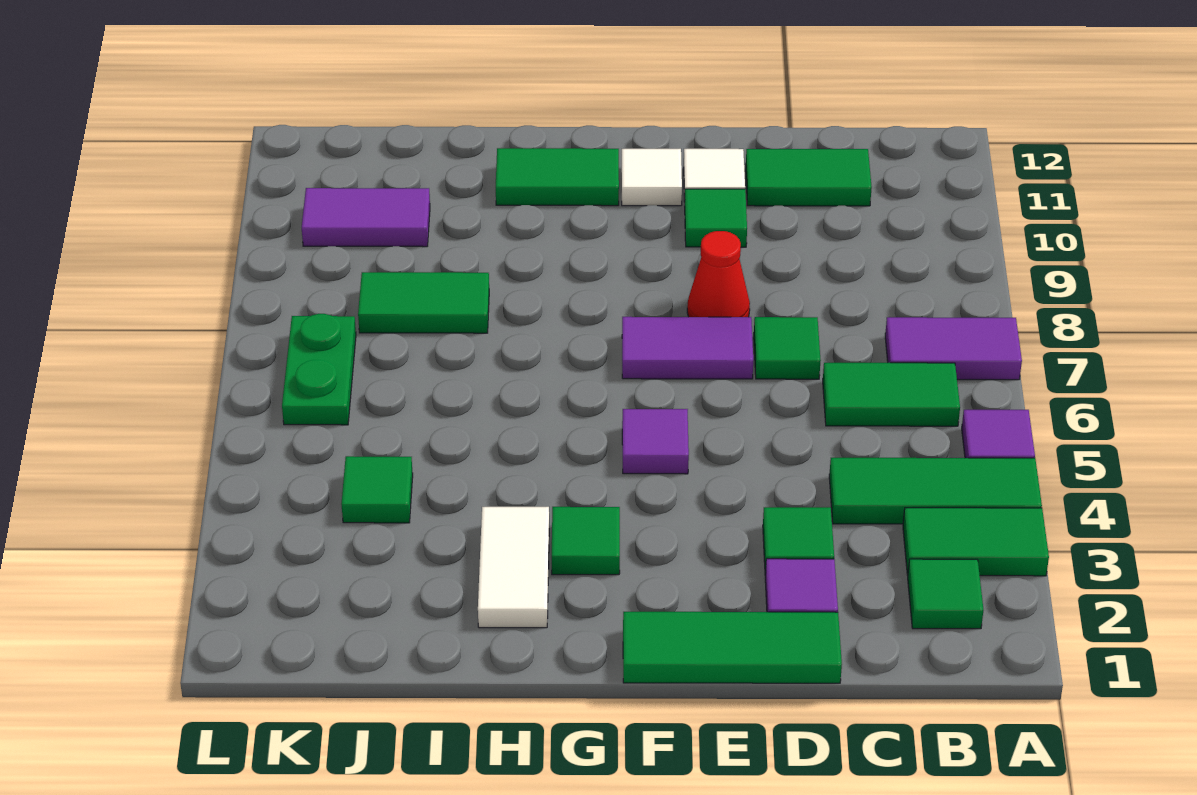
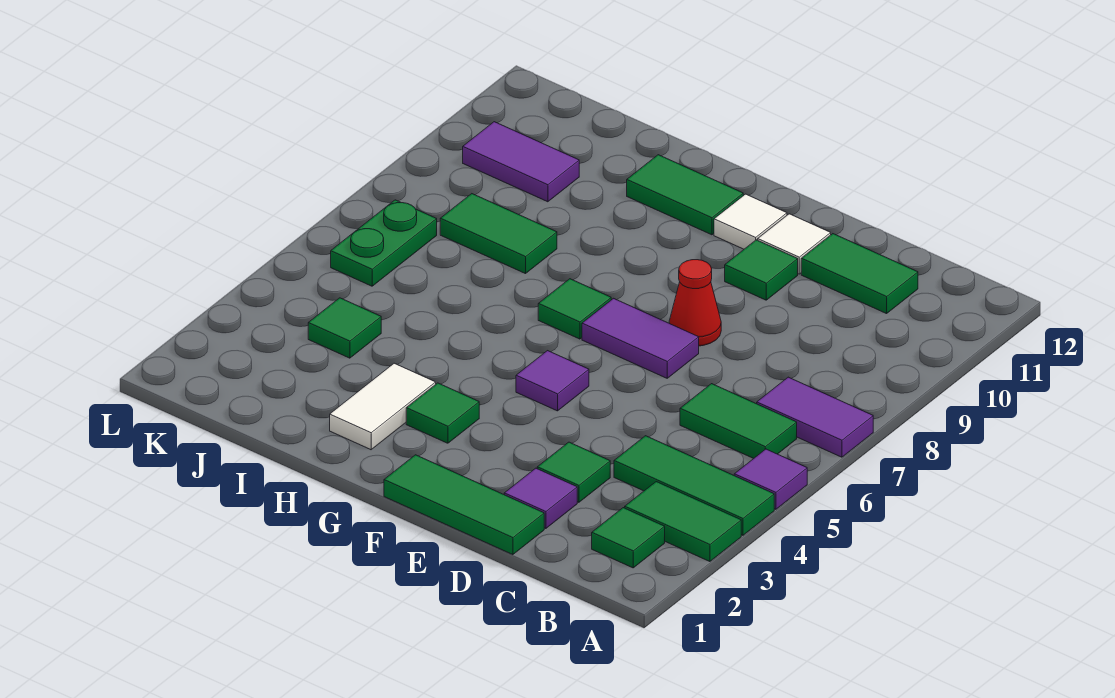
green tile D7 level 1 -> green tile G7 level 1

